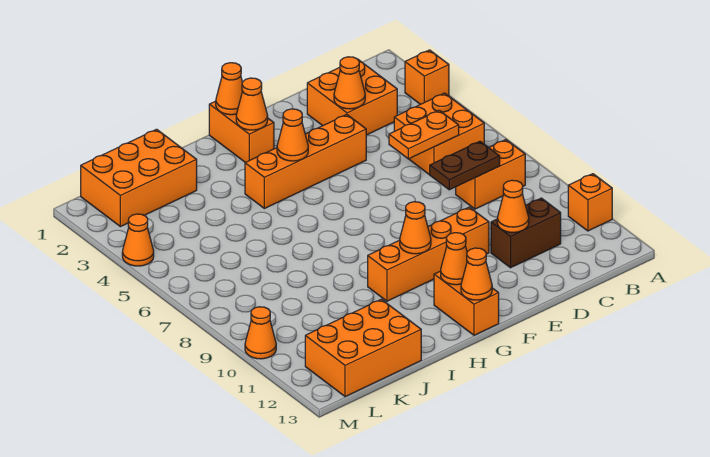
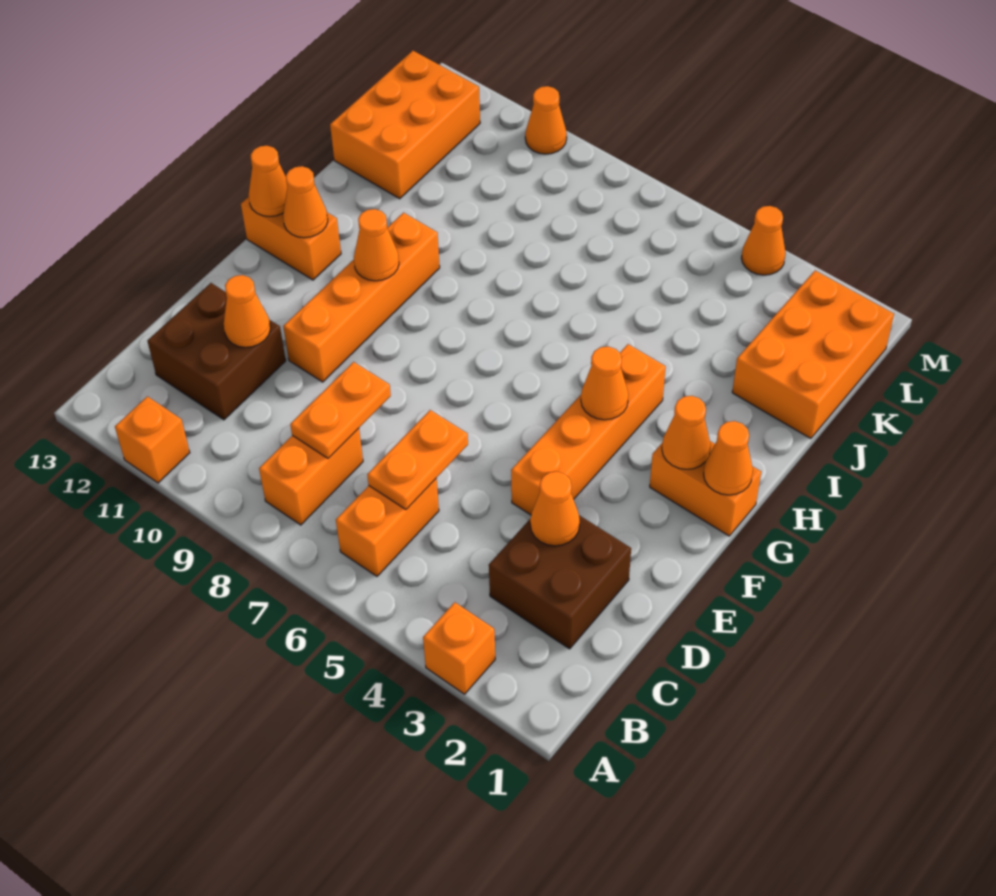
orange brick B5:C6 level 1 -> orange brick B6:C6 level 1
orange brick C2:D3 level 1 -> brown brick C2:D3 level 1
brown plate C8:D8 level 2 -> orange plate C8:D8 level 2
brown brick C11:D11 level 1 -> brown brick C11:D12 level 1

